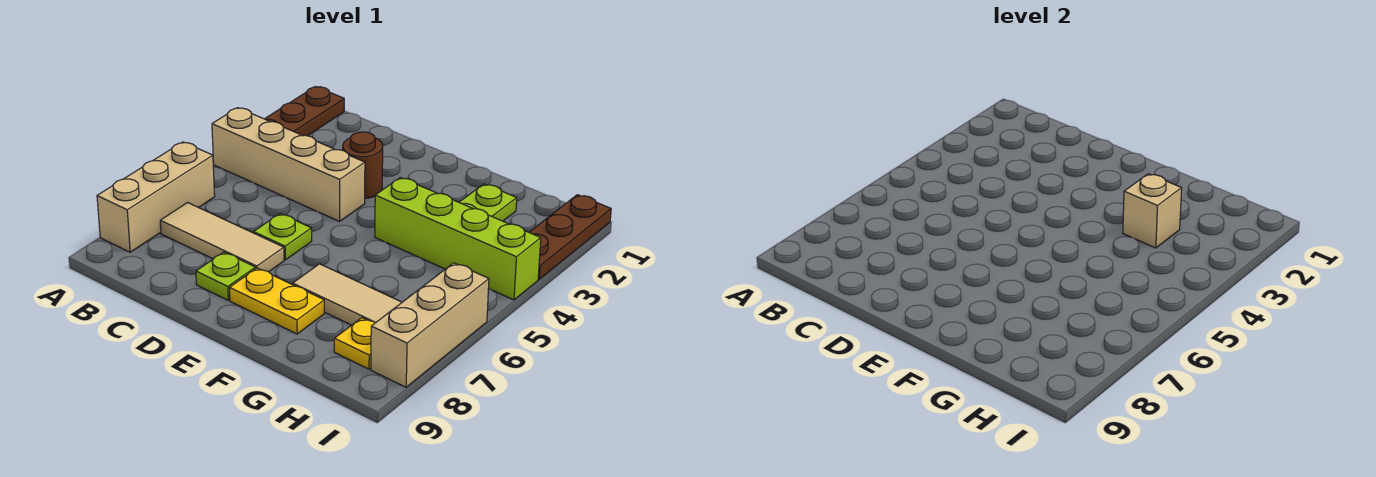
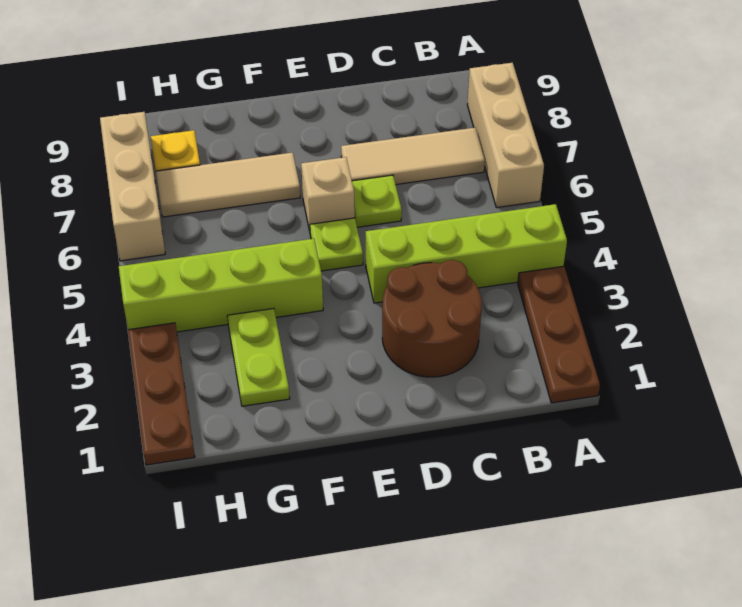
tan brick A4:D4 level 1 -> lime brick A4:D4 level 1
brown round brick D3 level 1 -> brown round brick C2:D3 level 1
lime plate D8 level 1 -> lime plate E5 level 1
yellow plate E8:F8 level 1 -> none
tan brick G3 level 2 -> tan brick E6 level 1

